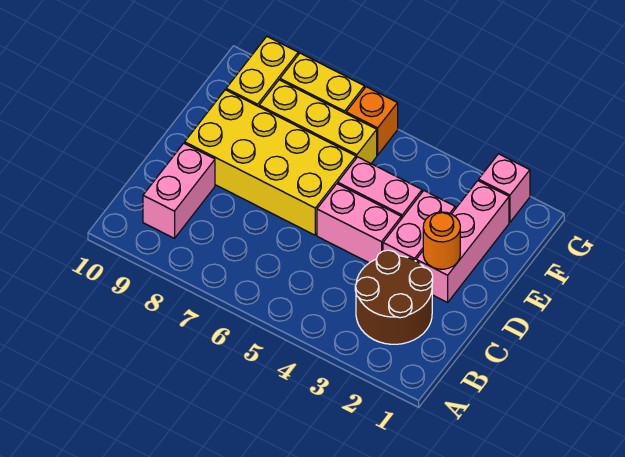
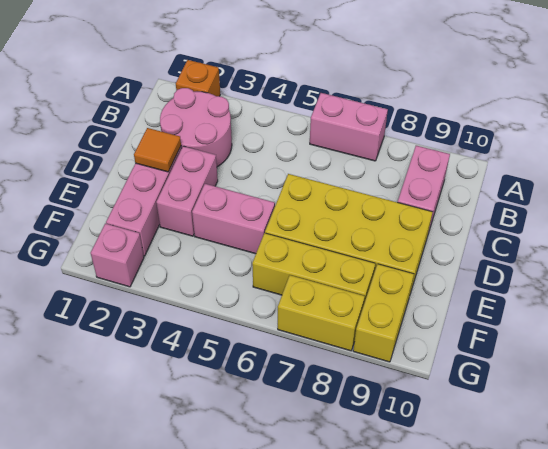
brown round brick B2:C3 level 1 -> pink round brick B2:C3 level 1
orange round brick D2 level 2 -> orange tile D2 level 2
pink brick D4:D5 level 1 -> pink brick A6:A7 level 1
orange brick G6 level 1 -> orange brick A2 level 1

